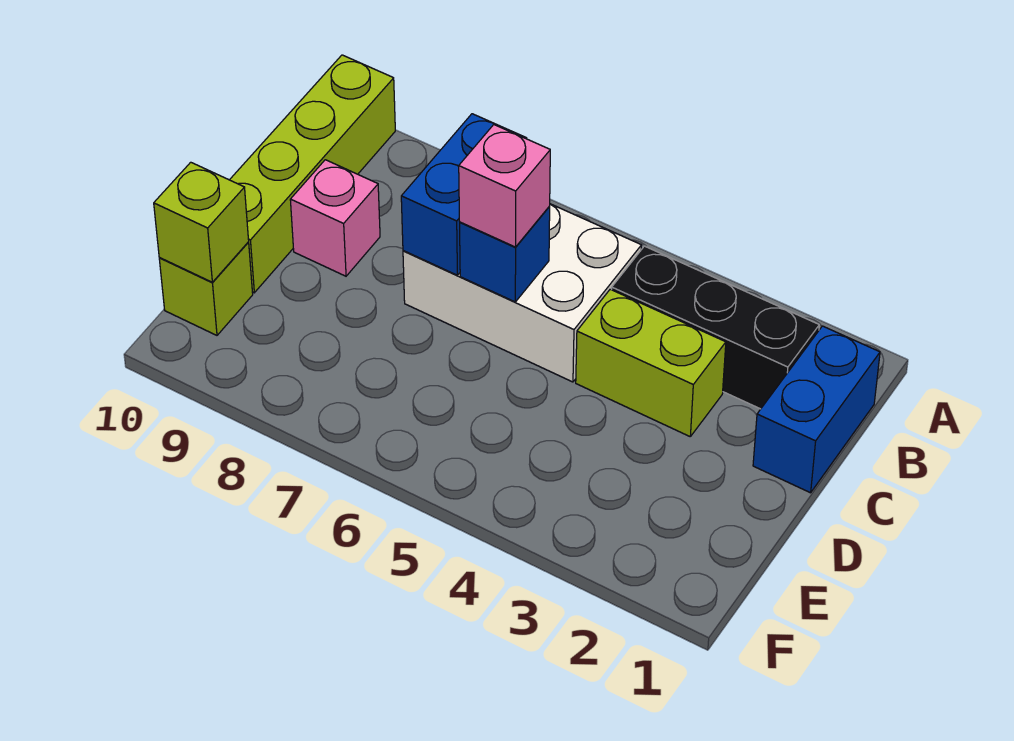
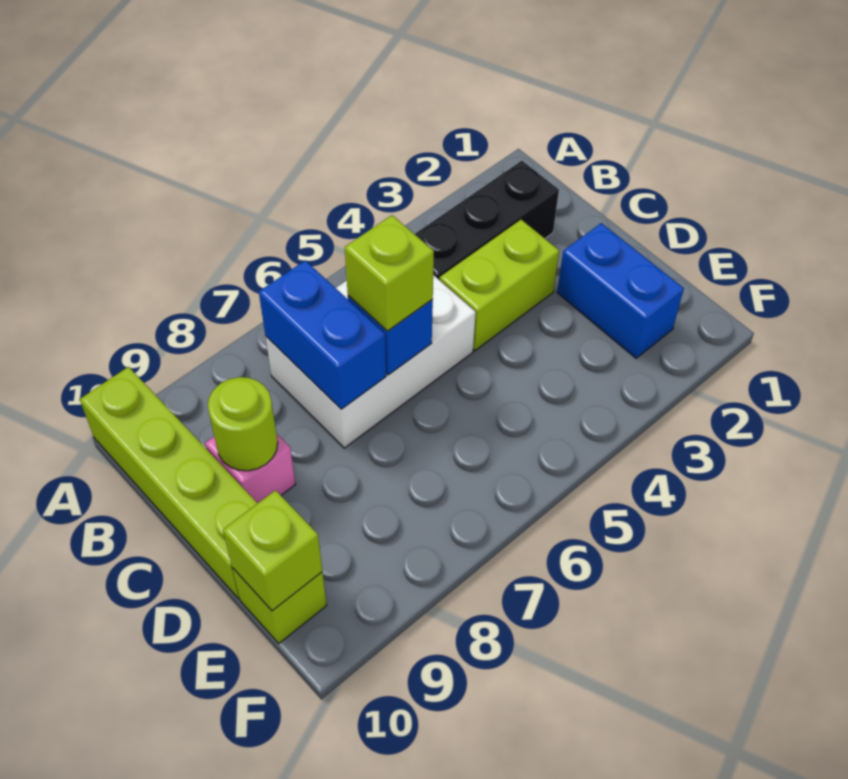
blue brick B1:C1 level 1 -> blue brick D2:E2 level 1
pink brick C6 level 3 -> lime brick C6 level 3
none -> lime round brick C9 level 2

